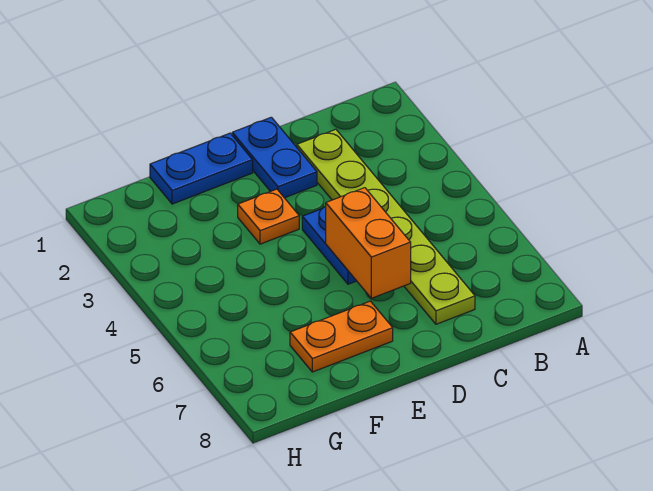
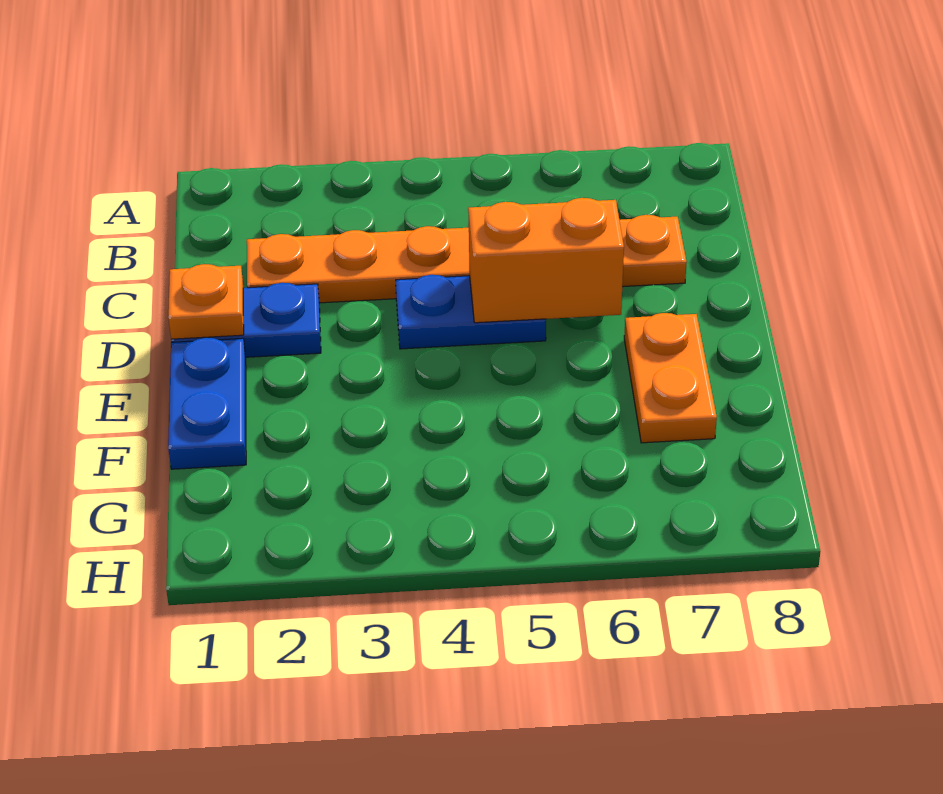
lime plate C2:C7 level 1 -> orange plate C2:C7 level 1
orange plate E3 level 1 -> orange plate D1 level 2

